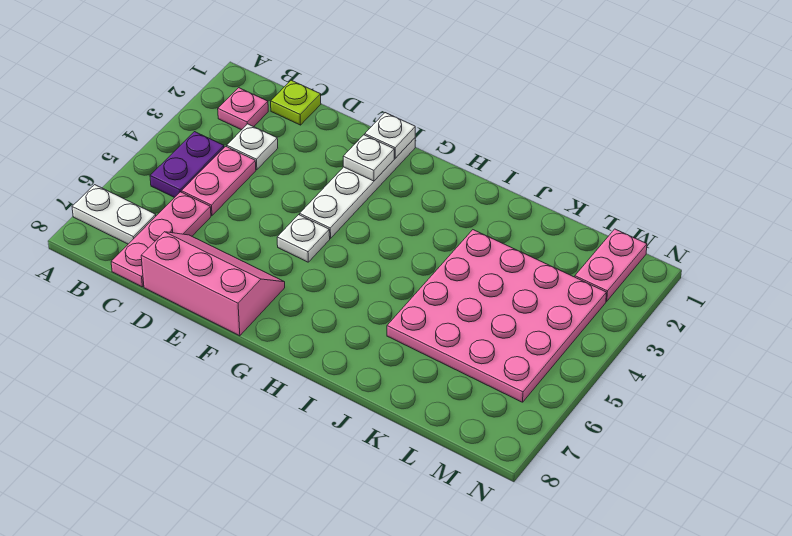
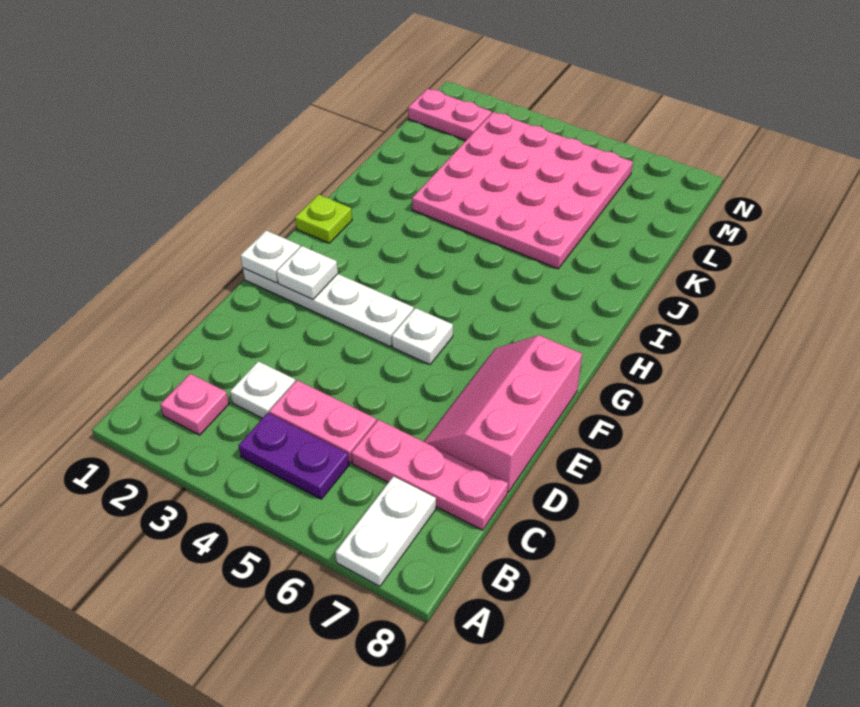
lime plate C1 level 1 -> lime plate H1 level 1

